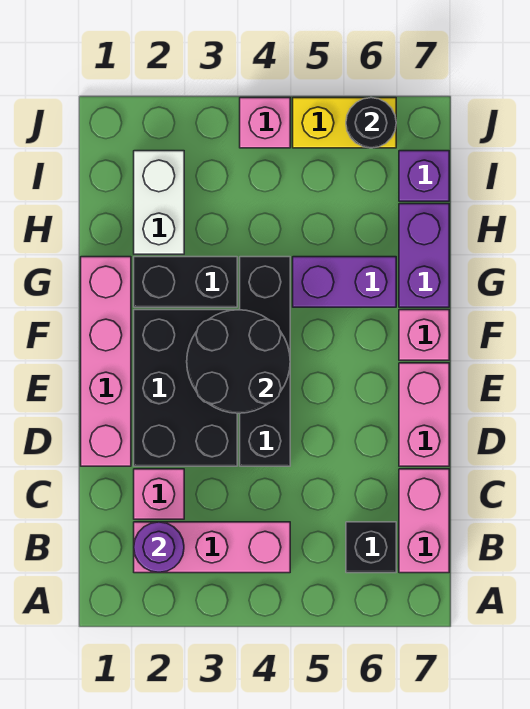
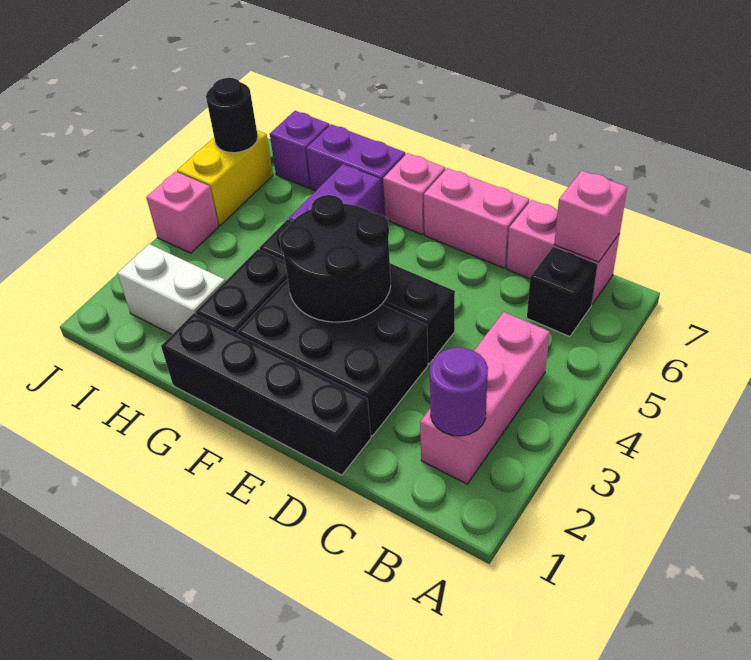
pink brick C2 level 1 -> pink brick B7 level 2
pink brick D1:G1 level 1 -> black brick D1:G1 level 1

